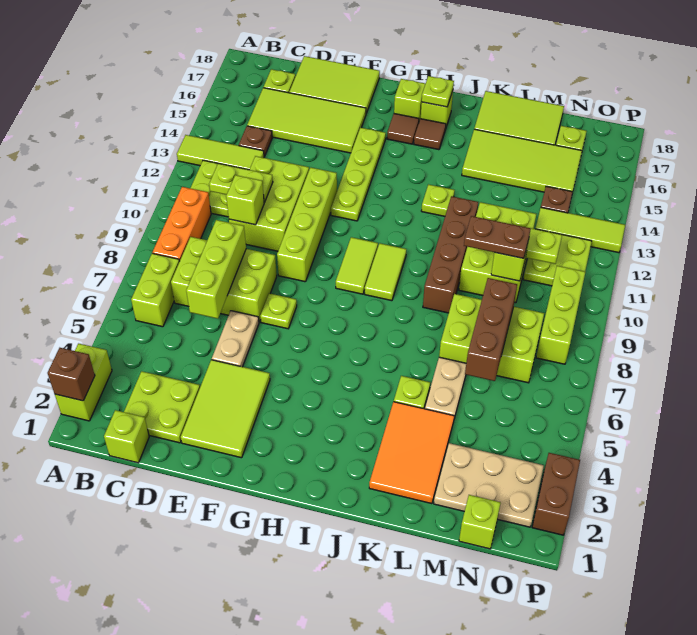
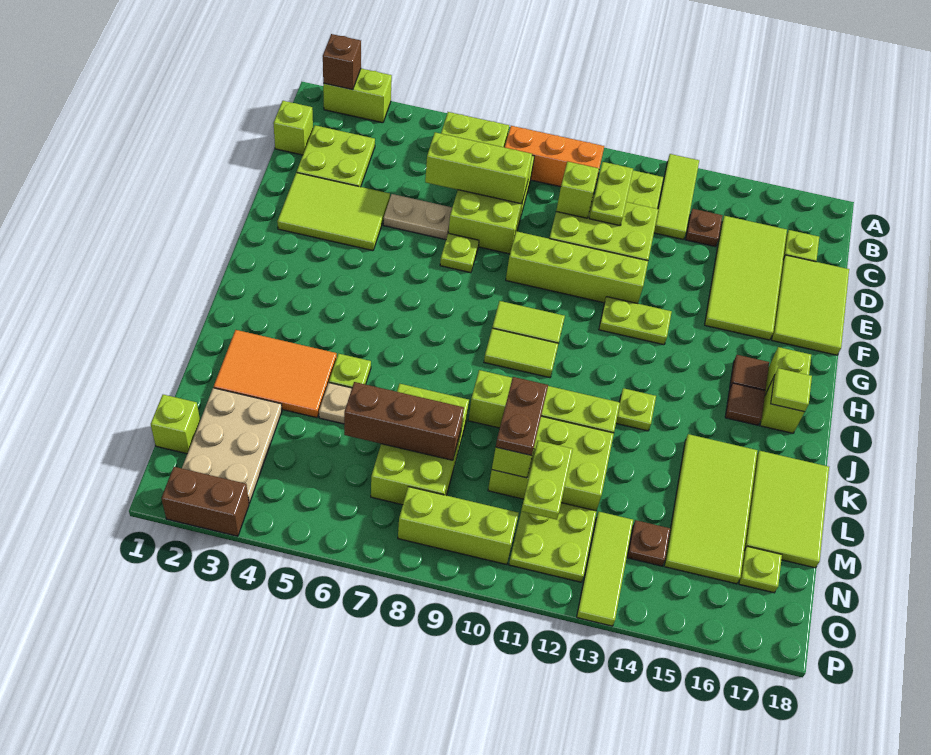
lime plate G12:G15 level 1 -> lime plate G12:G13 level 1
lime plate I17 level 2 -> lime tile I17 level 2
brown brick K9:K12 level 1 -> lime brick K9:K12 level 1

